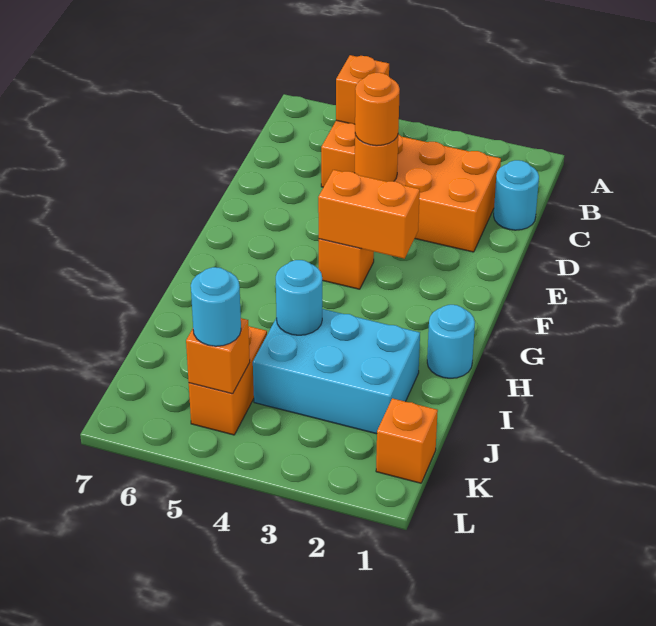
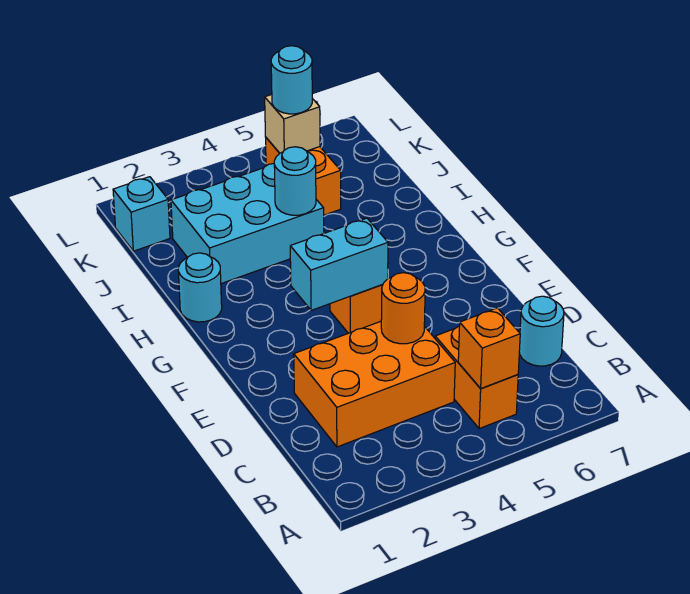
cyan round brick C1 level 1 -> cyan round brick C7 level 1
orange round brick D4 level 3 -> none
orange brick F3:F4 level 2 -> cyan brick F3:F4 level 2
orange brick K1 level 1 -> cyan brick K1 level 1
orange brick K5 level 2 -> tan brick K5 level 2

